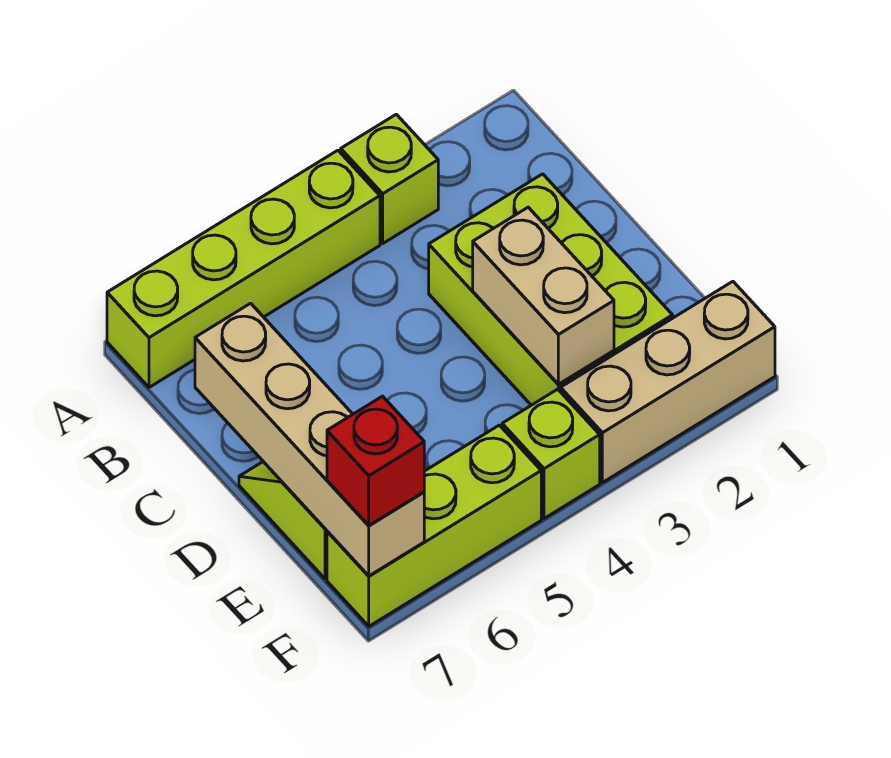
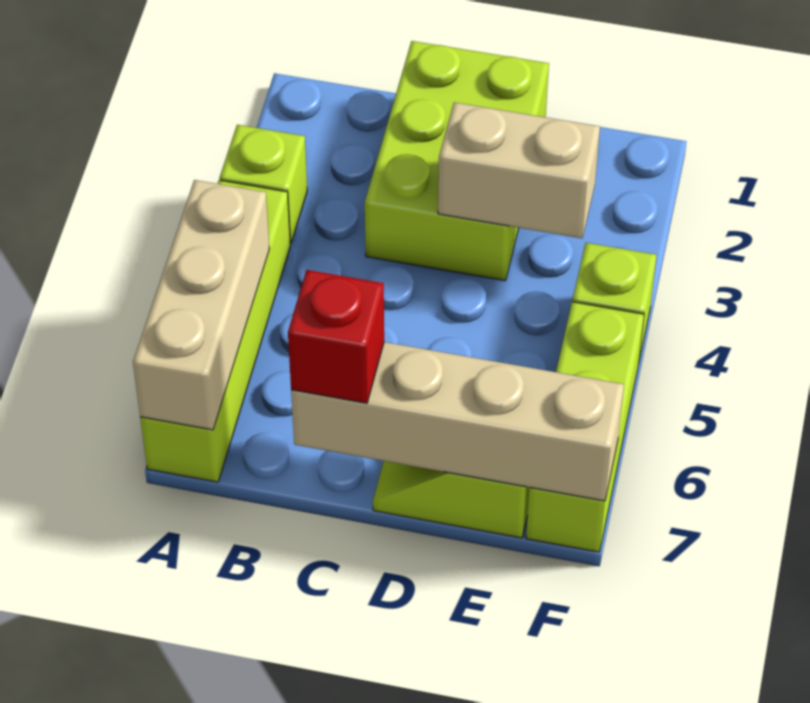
lime brick C2:E3 level 1 -> lime brick C1:D3 level 1
tan brick F1:F3 level 1 -> tan brick A5:A7 level 2
red brick F7 level 3 -> red brick C7 level 3

